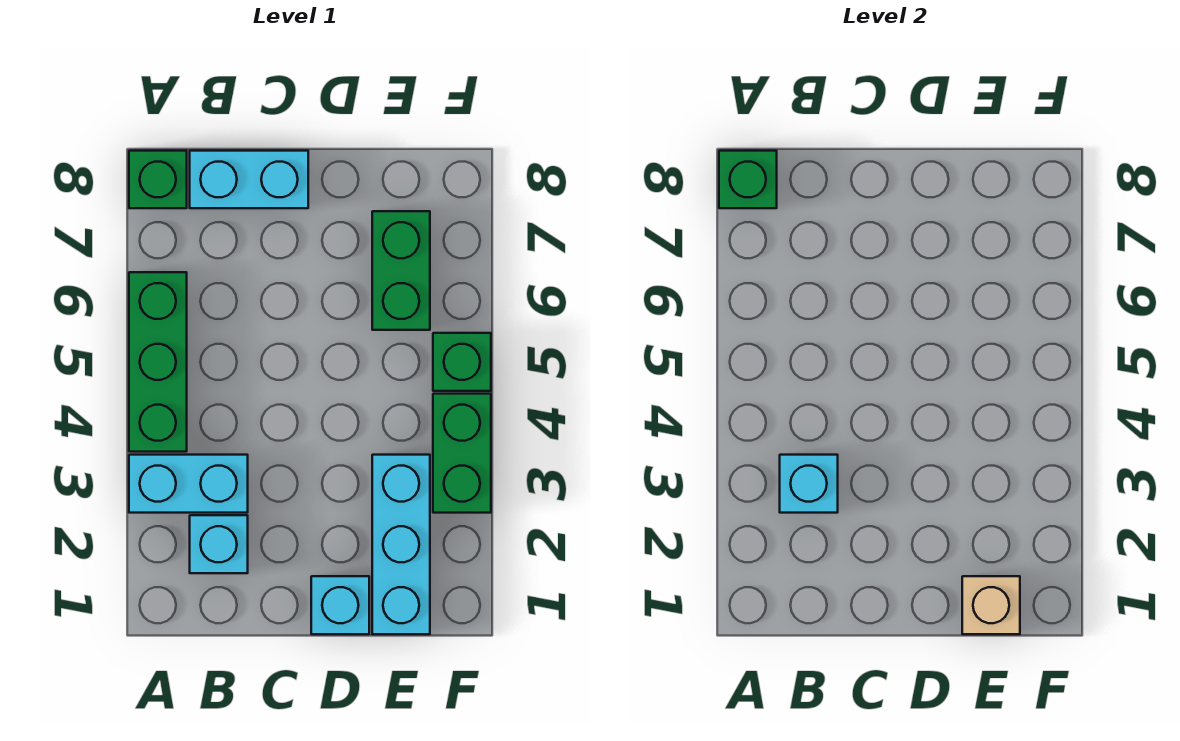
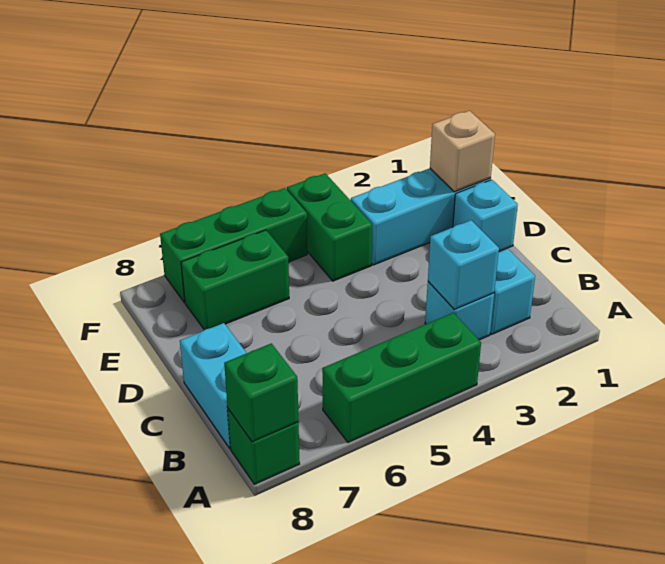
cyan brick A3:B3 level 1 -> cyan brick B3 level 1
green brick F3:F4 level 1 -> green brick E4:F4 level 1
green brick F5 level 1 -> green brick F5:F7 level 1

